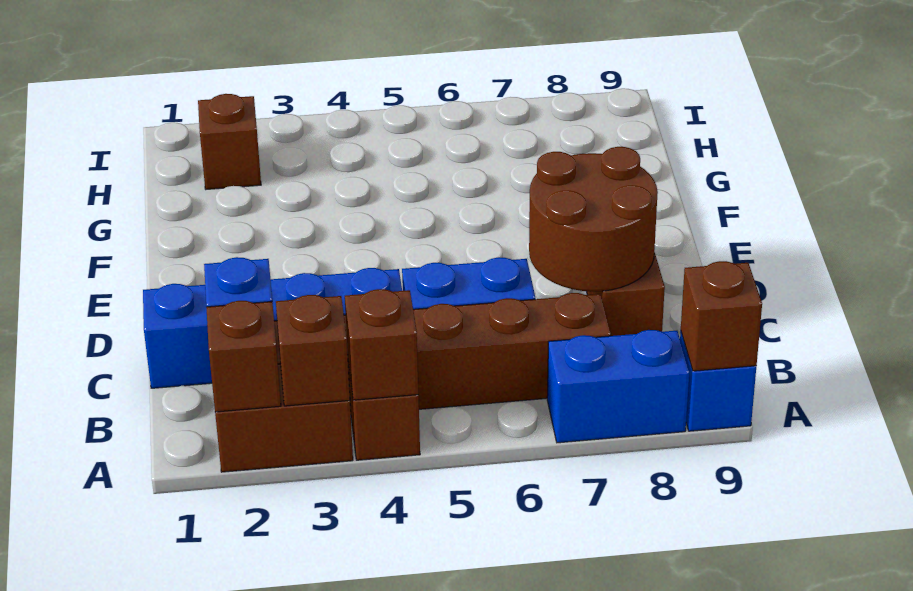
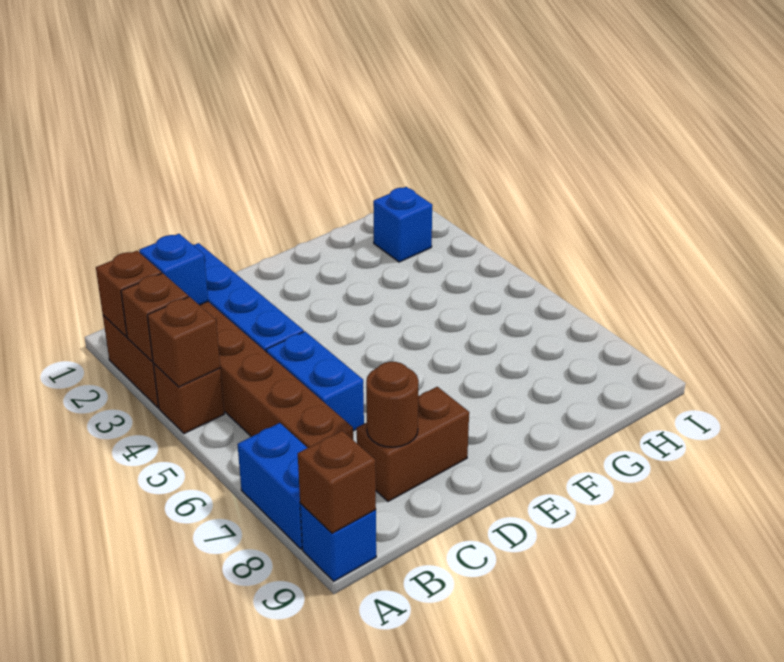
brown round brick C7:D8 level 2 -> brown round brick C8 level 2
brown brick H2 level 1 -> blue brick H2 level 1

